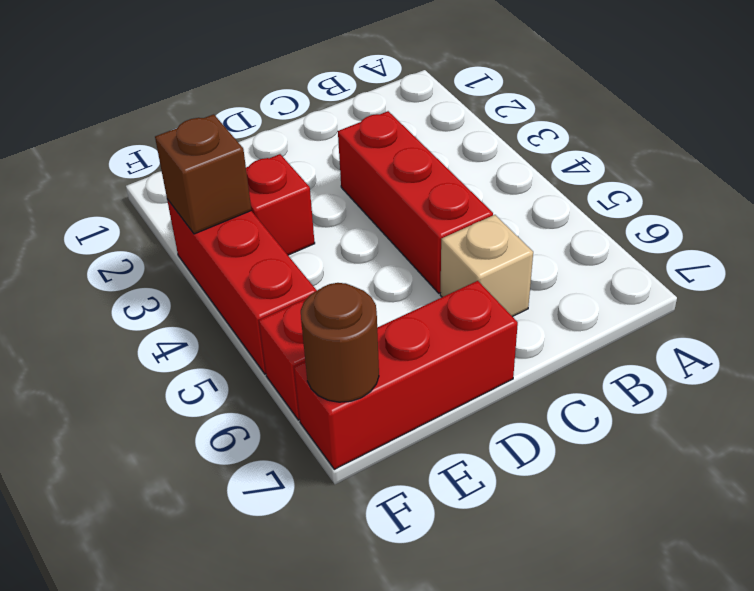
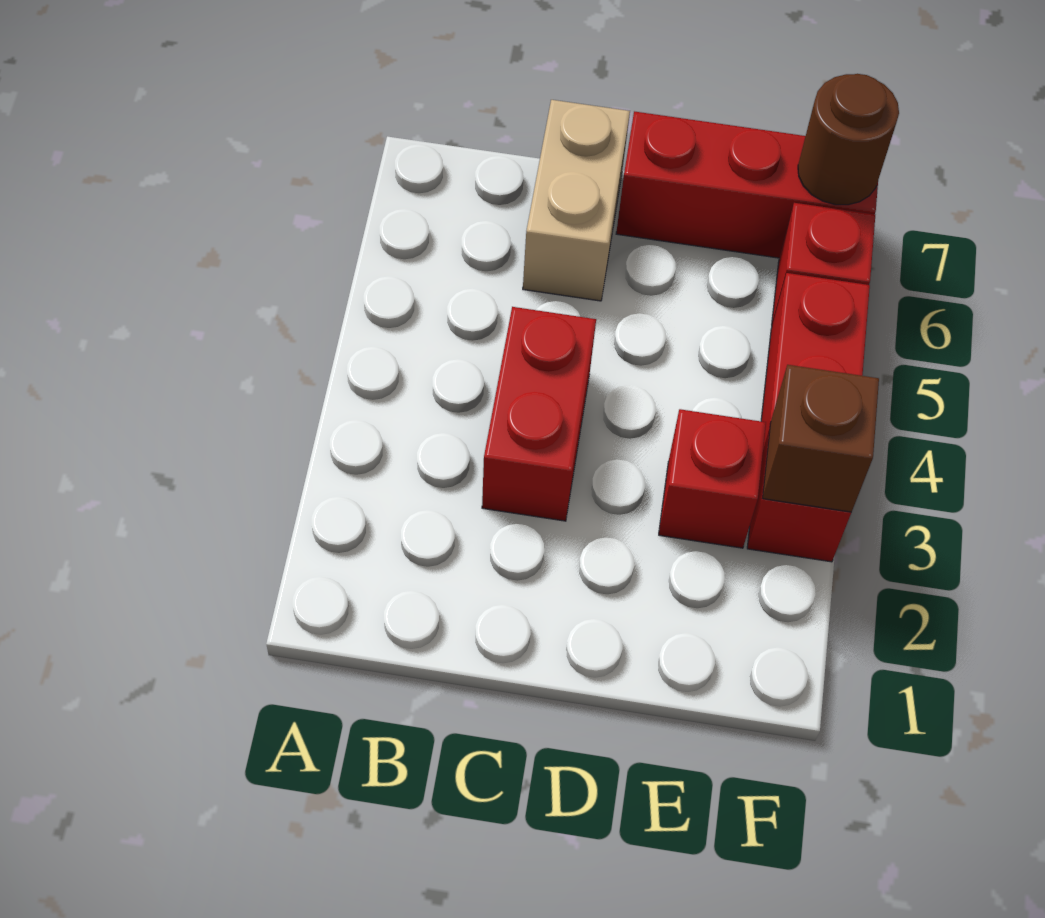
red brick C3:C5 level 1 -> red brick C3:C4 level 1
tan brick C6 level 1 -> tan brick C6:C7 level 1

